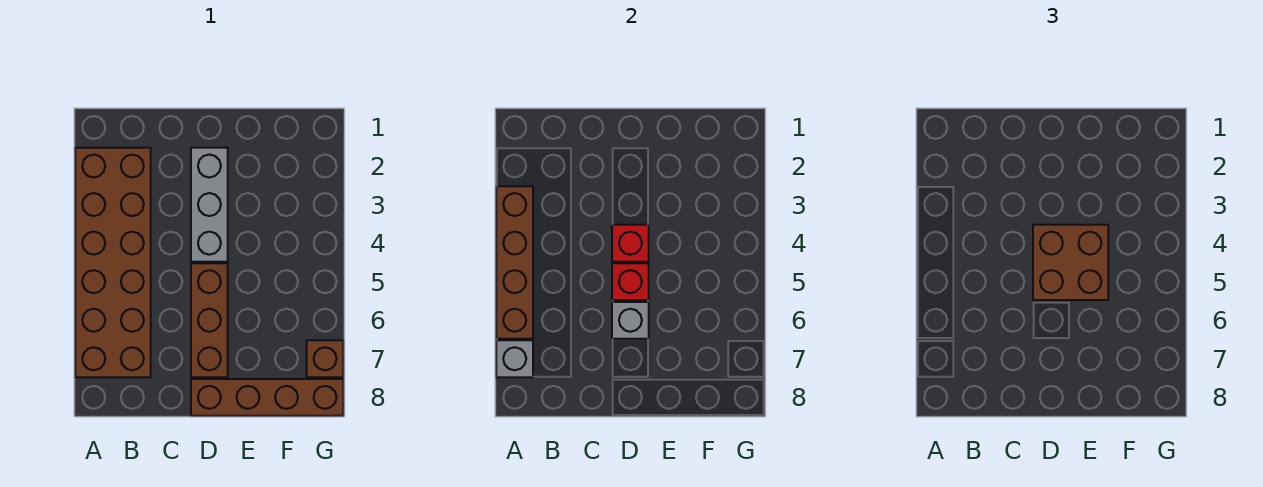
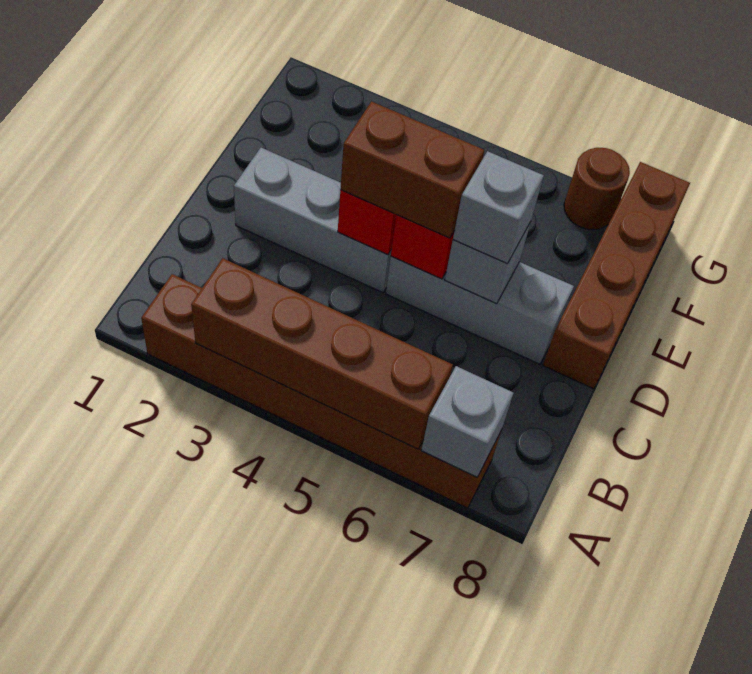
brown brick A2:B7 level 1 -> brown brick A2:A7 level 1
brown brick D4:E5 level 3 -> brown brick D4:D5 level 3
brown brick D5:D7 level 1 -> grey brick D5:D7 level 1
none -> grey brick D6 level 3
brown brick G7 level 1 -> brown round brick G7 level 1

